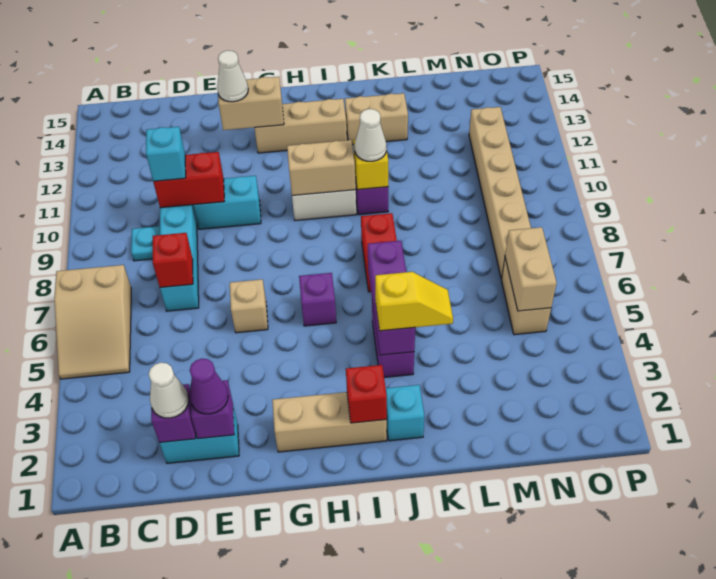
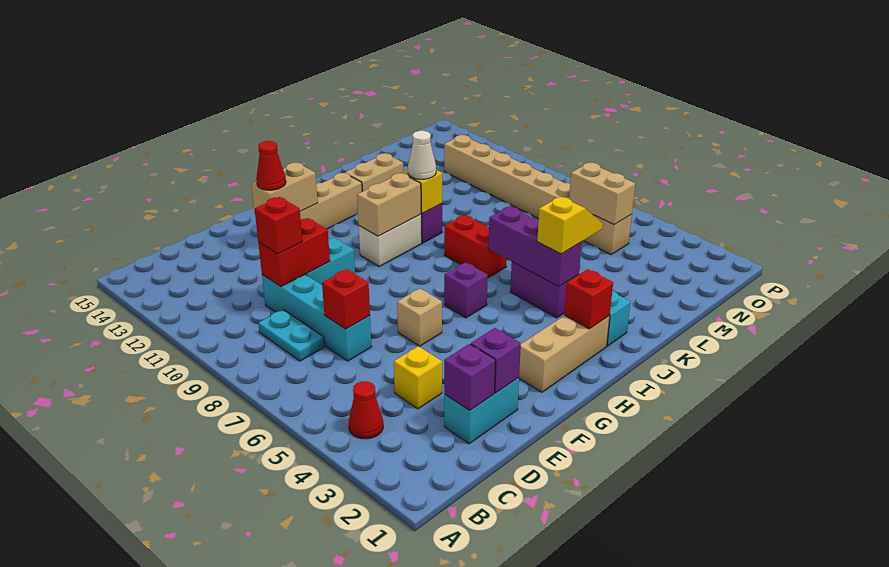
tan slope A5:B7 level 1 top 7 -> none
none -> red cone B4 level 1
cyan plate C9 level 1 -> cyan plate C8:C9 level 1
white cone D2 level 3 -> none
none -> yellow brick D4 level 1
cyan brick D10 level 3 -> red brick D10 level 3
purple cone E2 level 3 -> none
white cone F13 level 3 -> red cone F13 level 3

